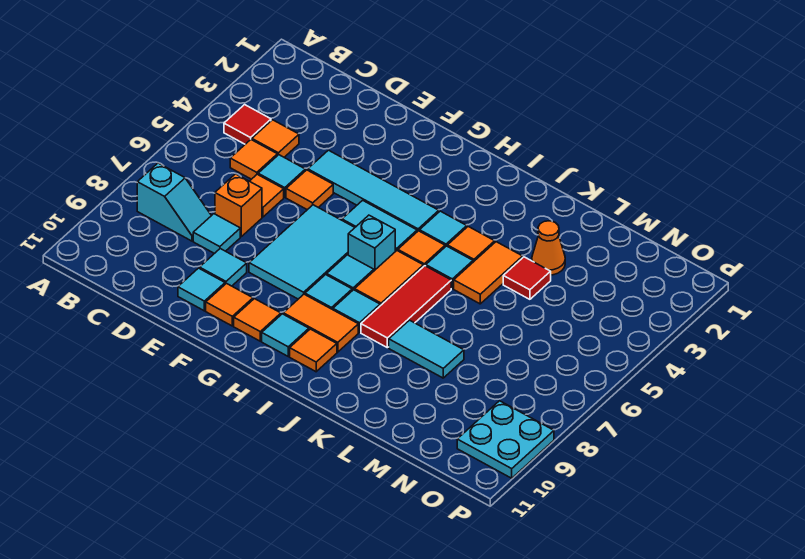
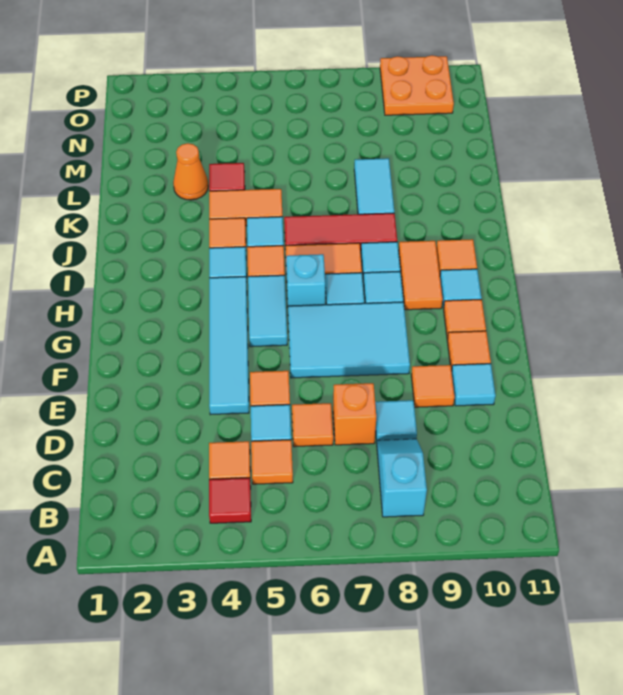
cyan tile E9 level 1 -> orange tile E9 level 1
cyan plate O9:P10 level 1 -> orange plate O9:P10 level 1

